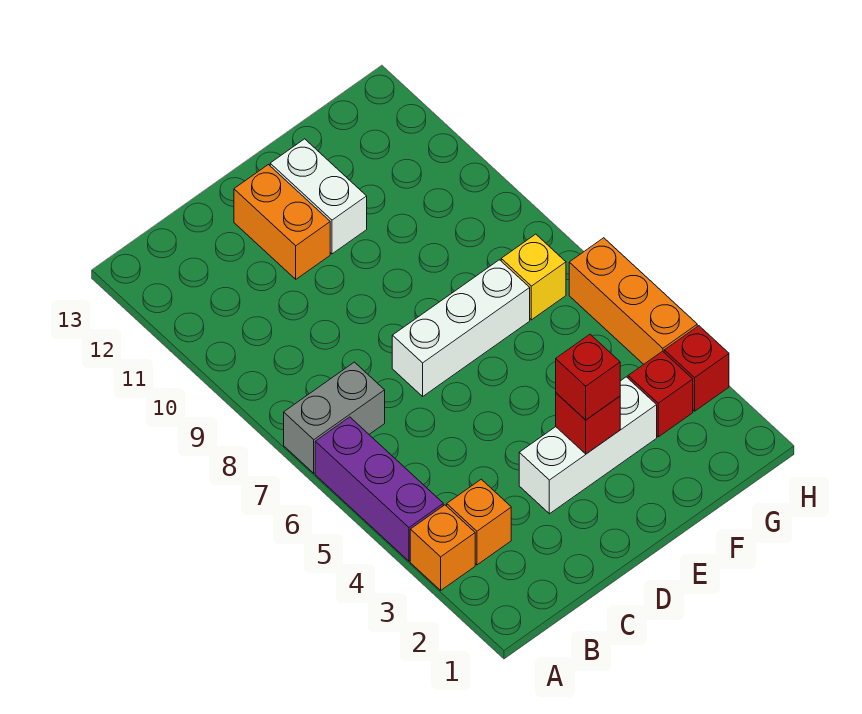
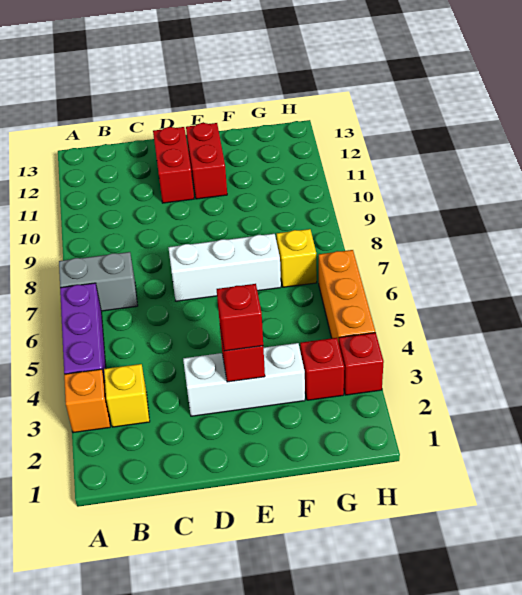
orange brick B3 level 1 -> yellow brick B3 level 1
orange brick D11:D12 level 1 -> red brick D11:D12 level 1
white brick E11:E12 level 1 -> red brick E11:E12 level 1

